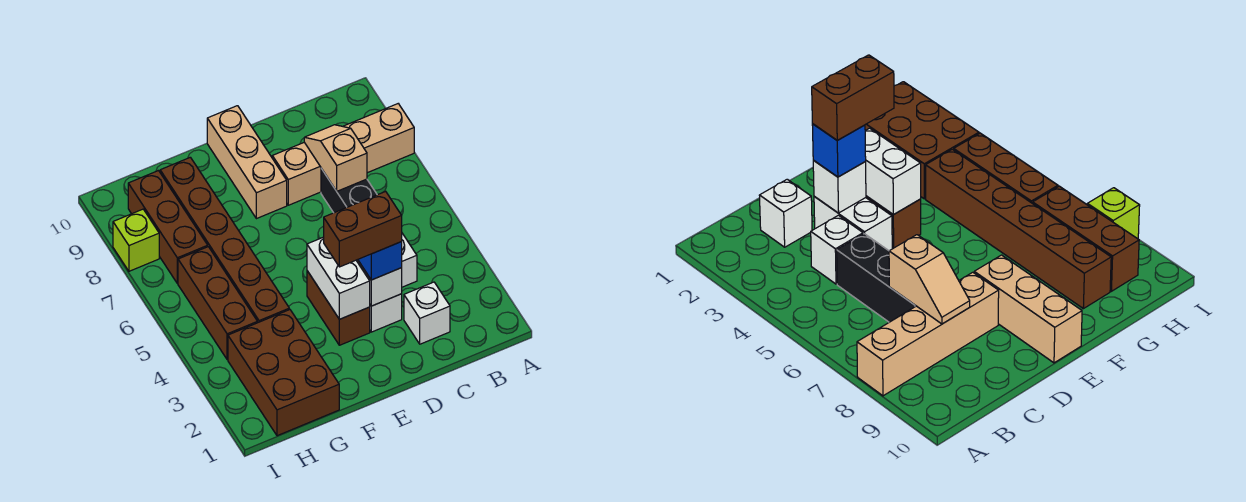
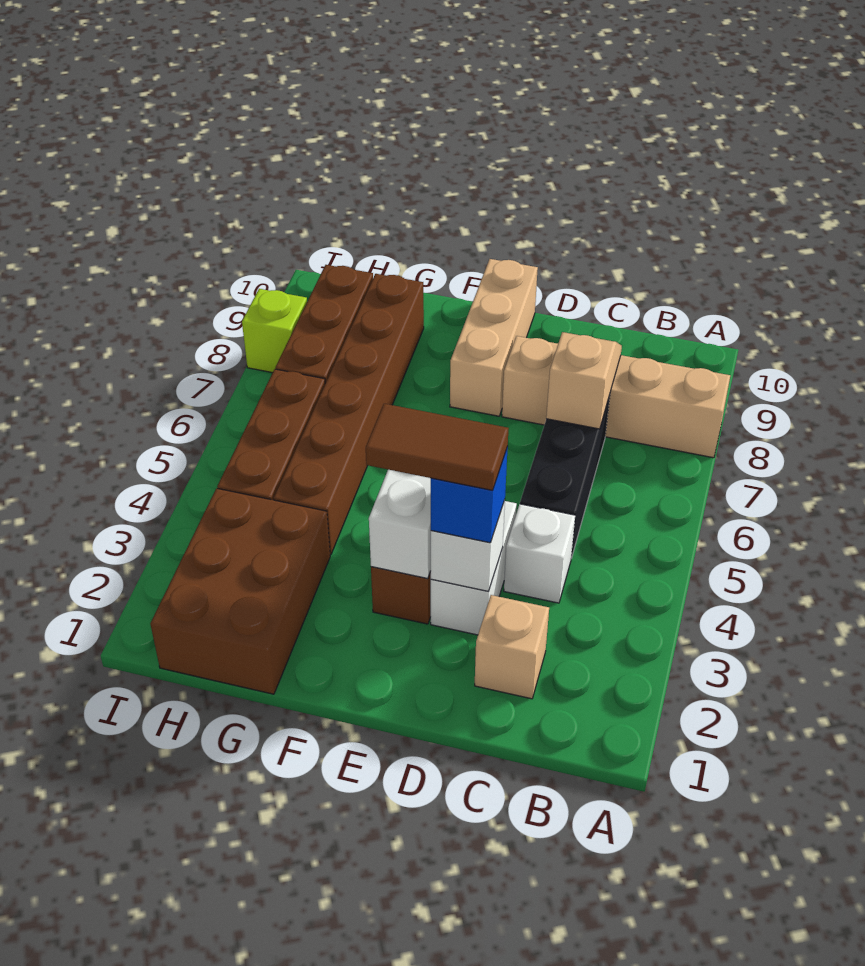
white brick C2 level 1 -> tan brick C2 level 1
brown brick D3:E3 level 4 -> brown tile D3:E3 level 4

